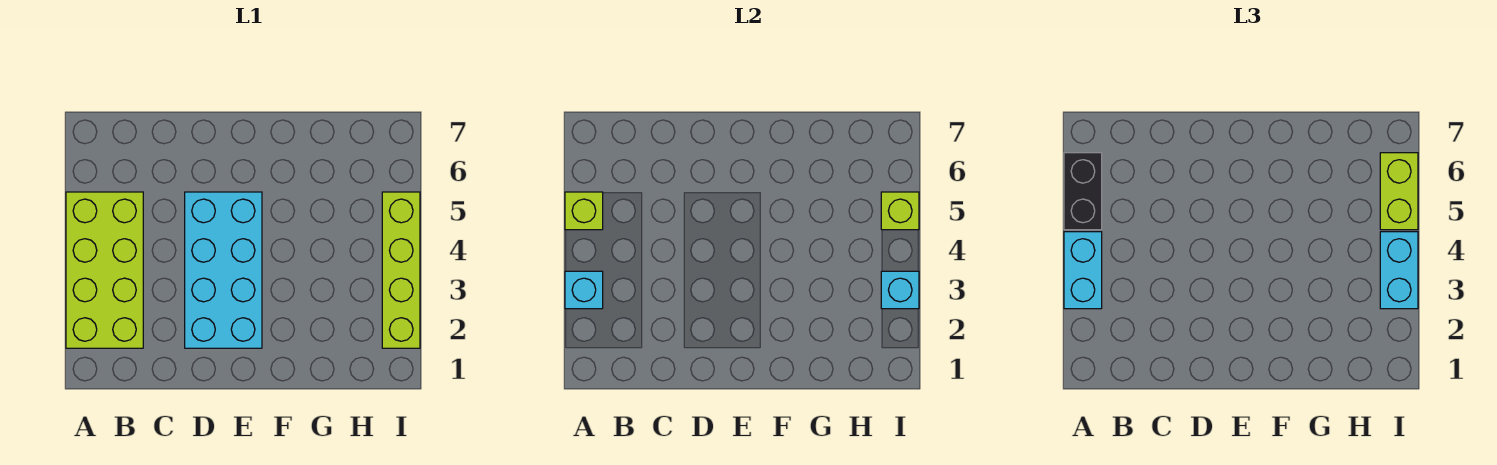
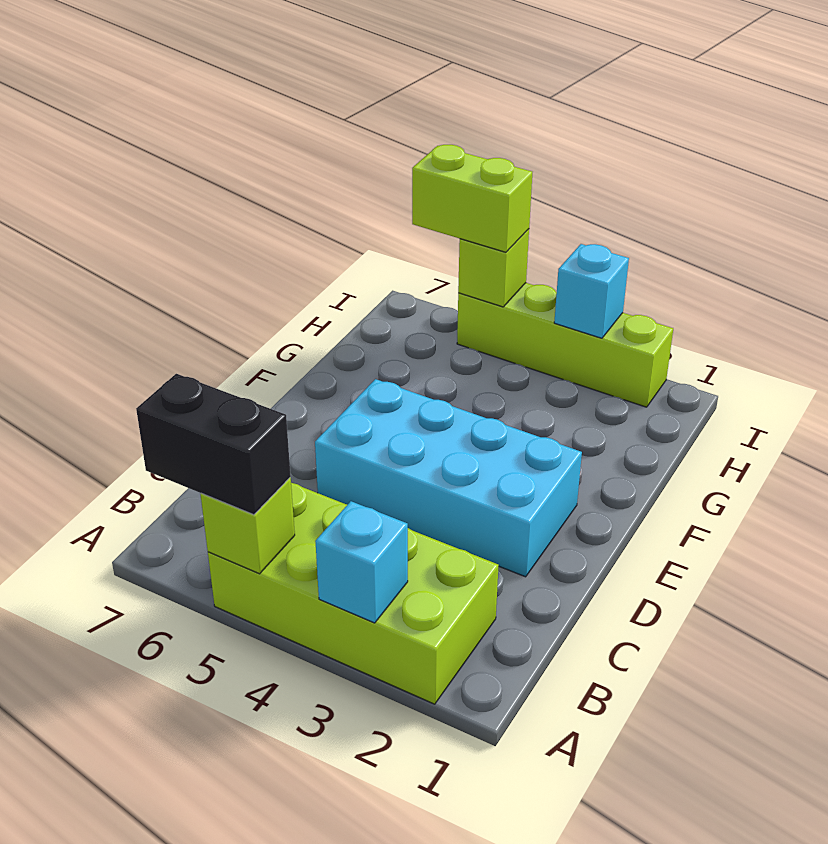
cyan brick A3:A4 level 3 -> none
cyan brick I3:I4 level 3 -> none

